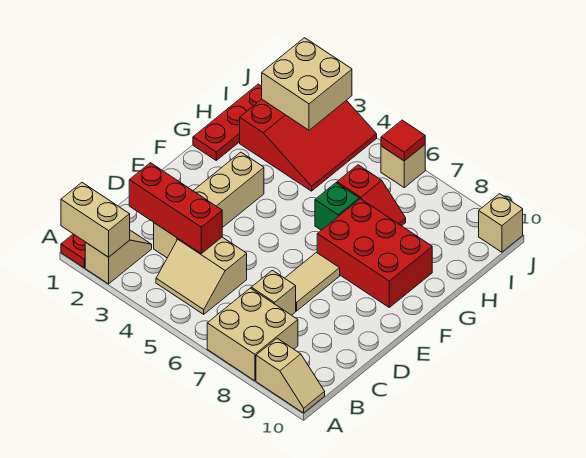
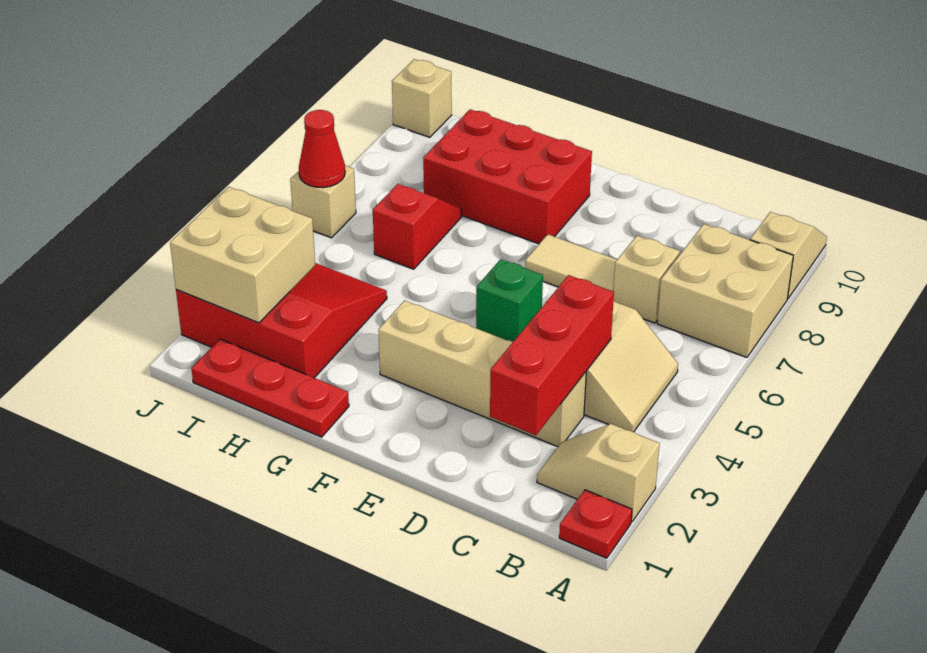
tan brick A1:A2 level 2 -> none
red brick F7:G9 level 1 -> red brick F8:H9 level 1
green brick G6 level 1 -> green brick E5 level 1
red tile J6 level 2 -> red cone J6 level 2

